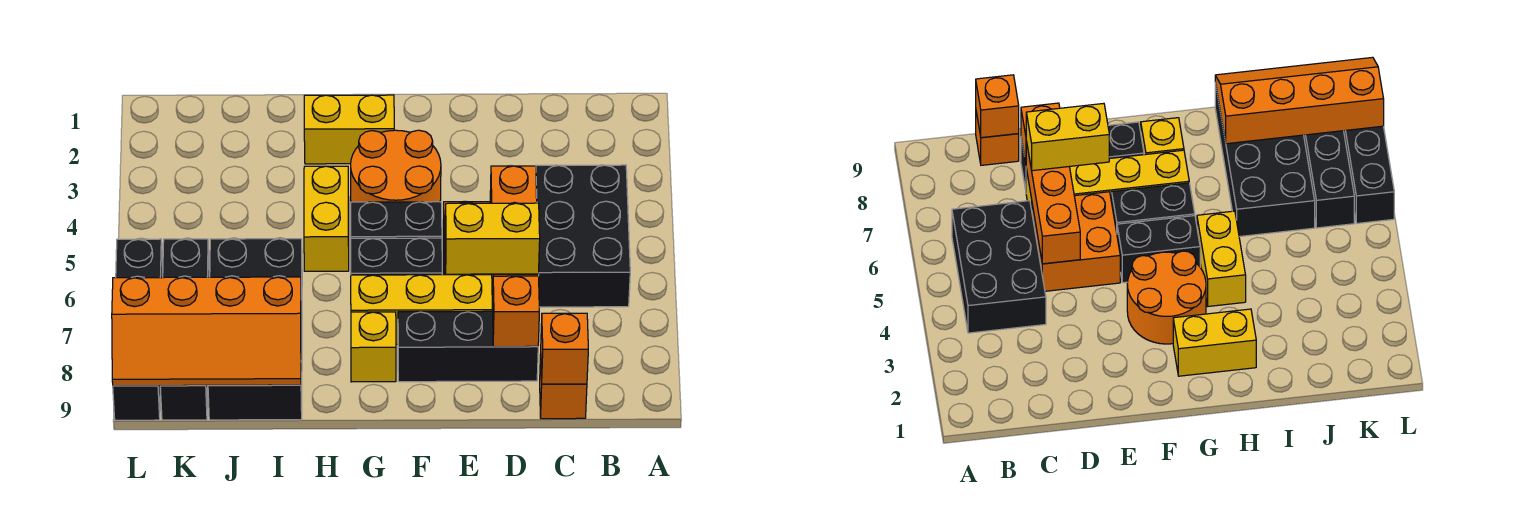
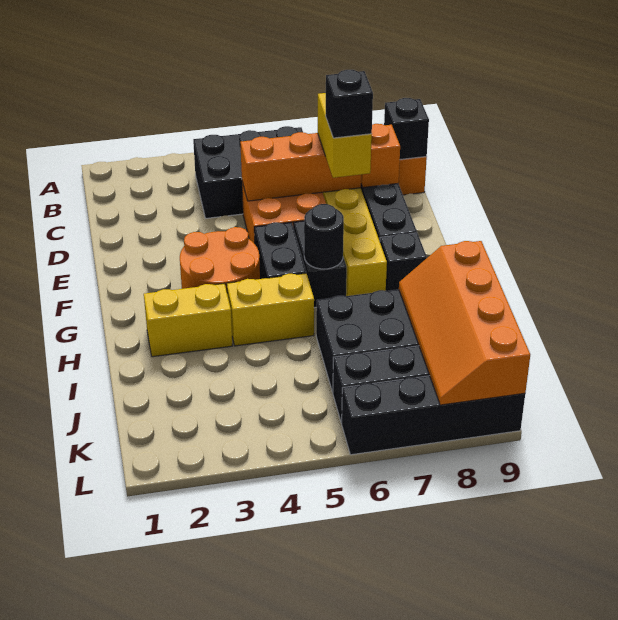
orange brick C9 level 2 -> black brick C9 level 2
none -> black brick E7 level 4
yellow brick G2:H2 level 1 -> yellow brick H2:H3 level 1
none -> black round brick G6 level 2
yellow brick G8 level 1 -> black brick G8 level 1
orange slope I8:L9 level 2 top 8 -> orange slope I8:L9 level 2 top 9

